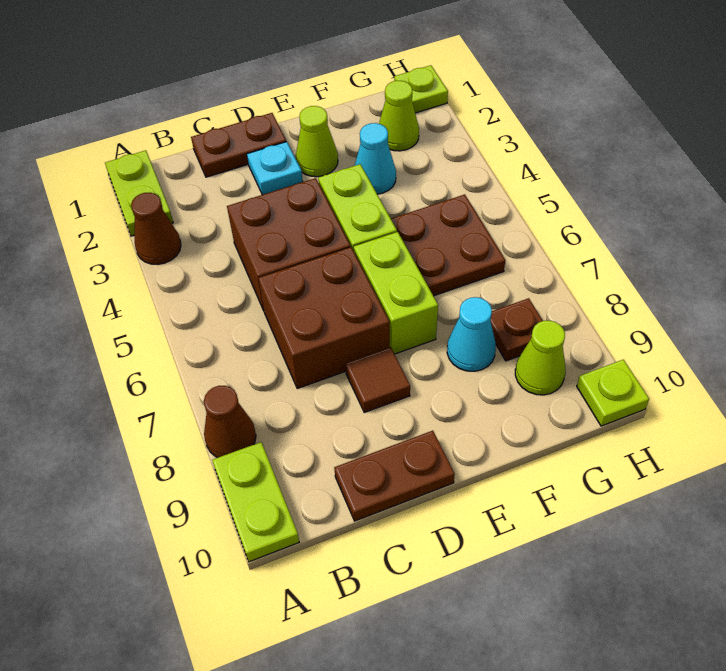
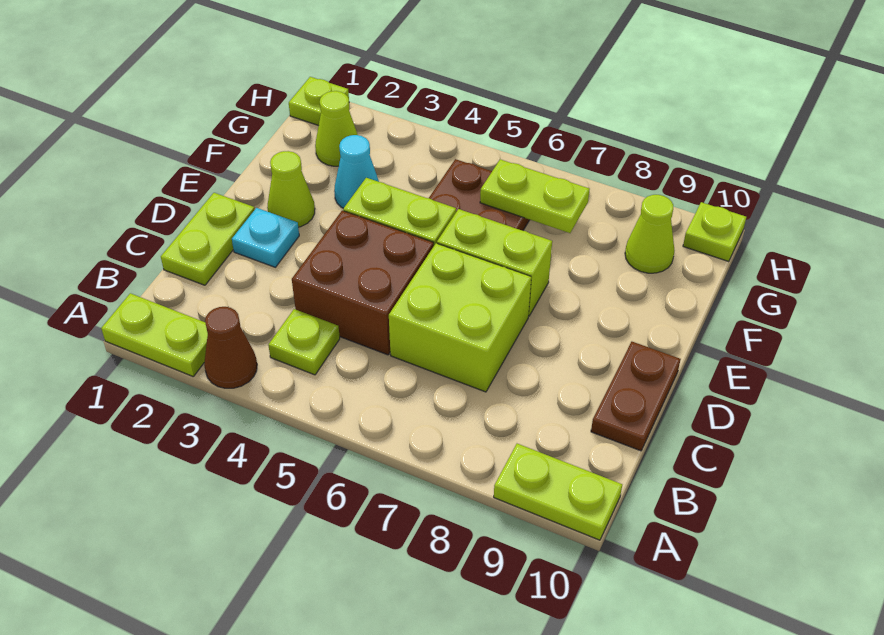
brown cone A8 level 1 -> none
none -> lime plate B4 level 1
brown plate C1:D1 level 1 -> lime plate C1:D1 level 1
brown brick C6:D7 level 1 -> lime brick C6:D7 level 1
brown tile D8 level 1 -> none
cyan cone F8 level 1 -> none
none -> lime plate G6:G7 level 2
brown plate G8 level 1 -> none

